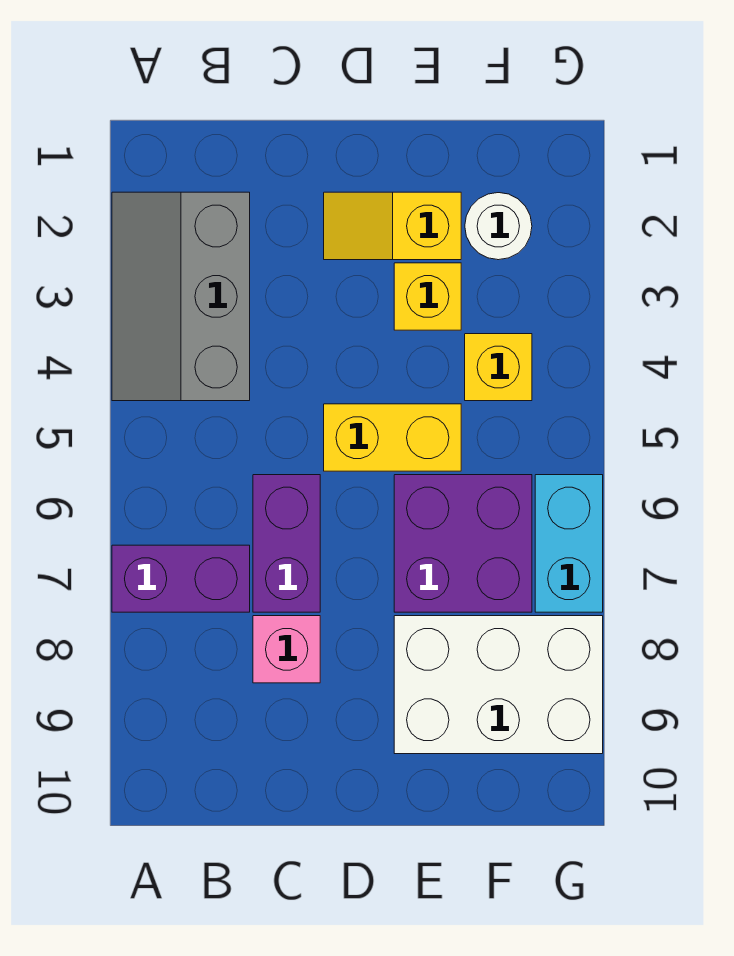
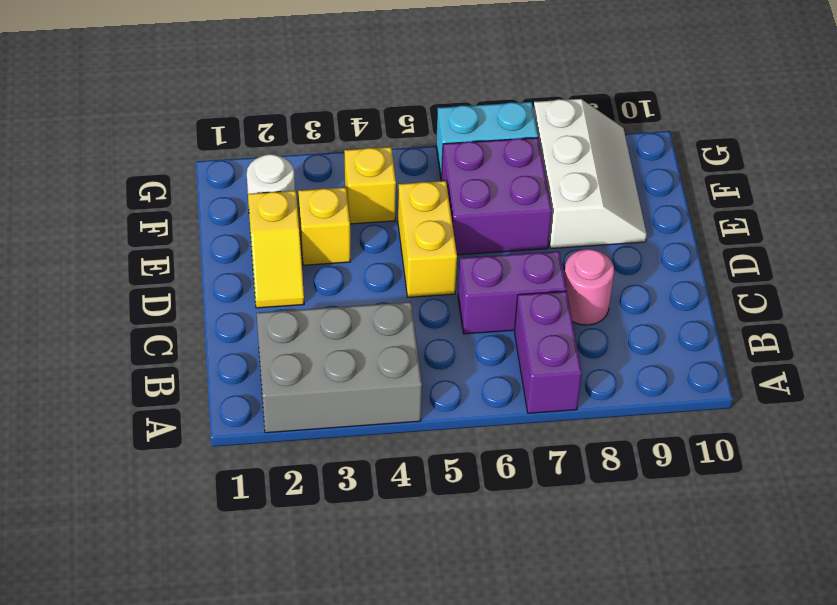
grey slope A2:B4 level 1 top B -> grey brick A2:B4 level 1
pink brick C8 level 1 -> pink round brick C8 level 1
white brick E8:G9 level 1 -> white slope E8:G9 level 1 top 8

